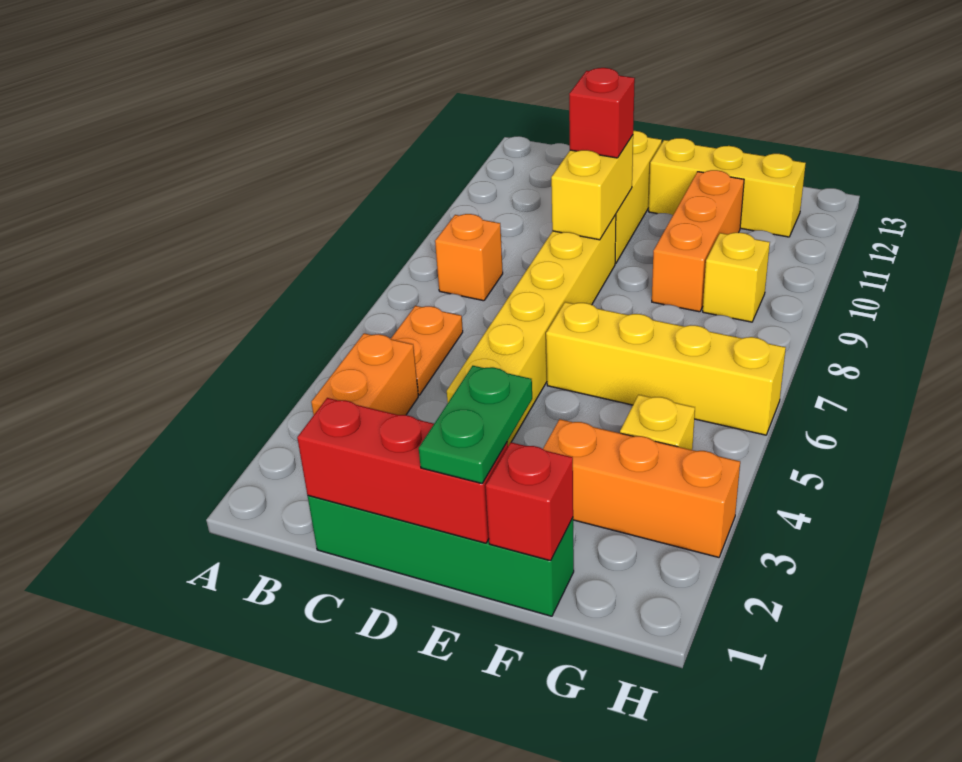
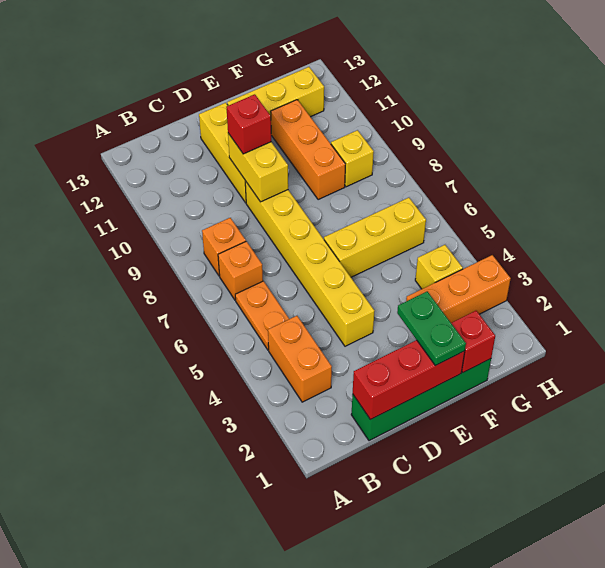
none -> orange brick B7 level 1
yellow brick E6:H6 level 1 -> yellow brick E6:G6 level 1

